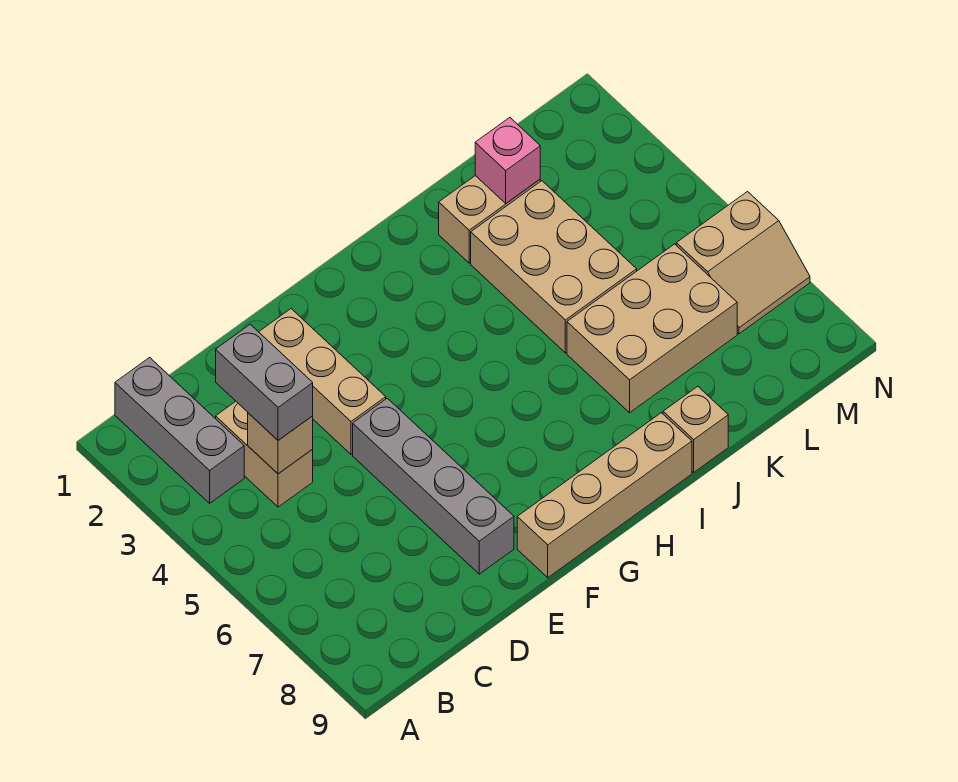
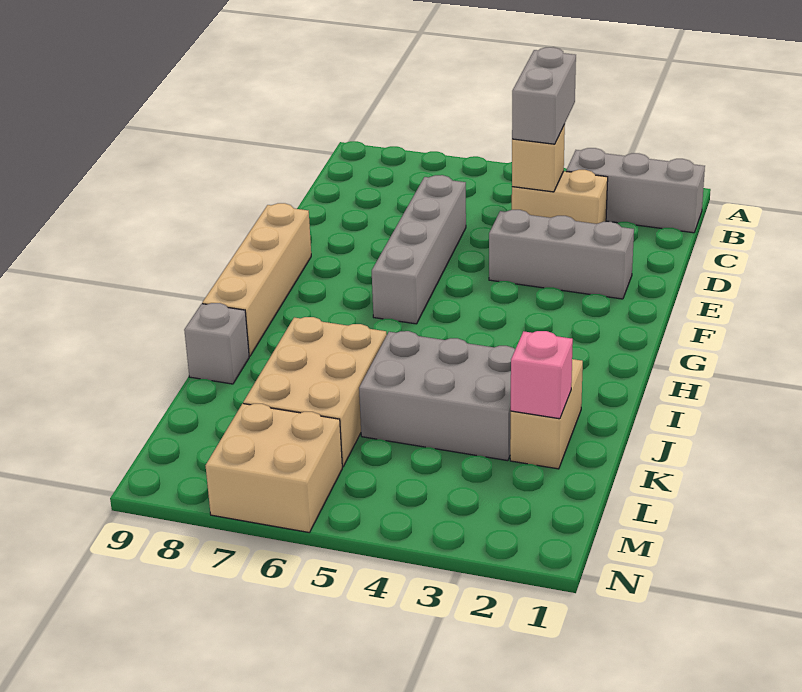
grey brick C3:C4 level 3 -> grey brick B4:C4 level 3
tan brick E2:E4 level 1 -> grey brick E2:E4 level 1
grey brick E5:E8 level 1 -> grey brick D6:G6 level 1
tan brick J3:K5 level 1 -> grey brick J3:K5 level 1
tan brick J9 level 1 -> grey brick J9 level 1
tan slope M6:N7 level 1 top 6 -> tan brick M6:N7 level 1

